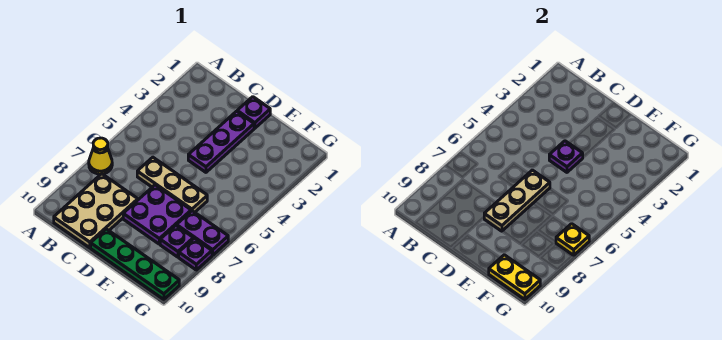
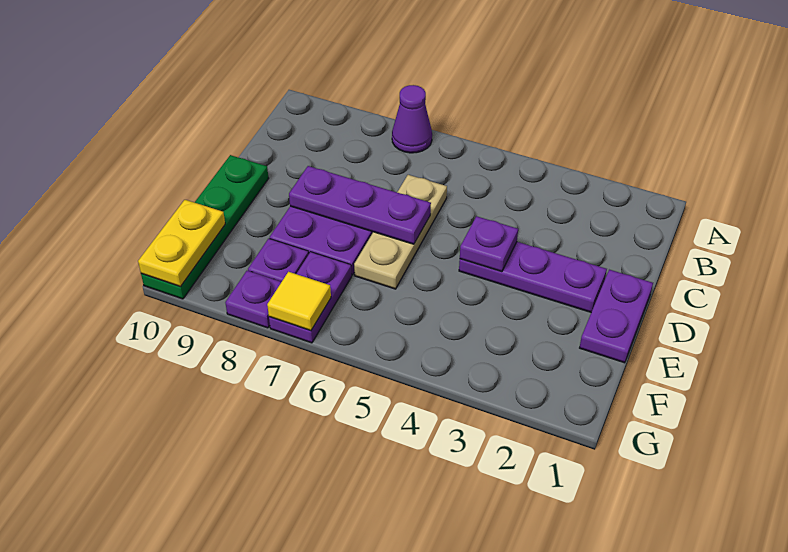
yellow cone A7 level 1 -> purple cone A7 level 1
tan plate B8:C10 level 1 -> none
purple plate D1 level 1 -> purple plate D1:E1 level 1
tan plate D6:D8 level 2 -> purple plate D6:D8 level 2
yellow plate G7 level 2 -> yellow tile G7 level 2

